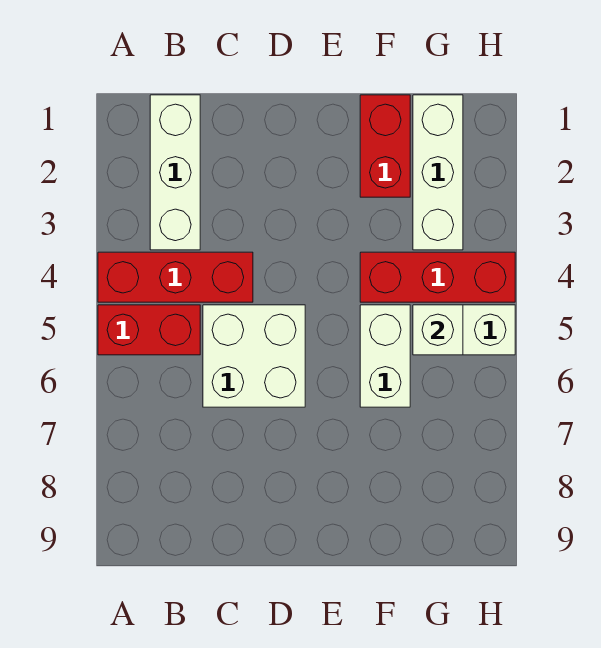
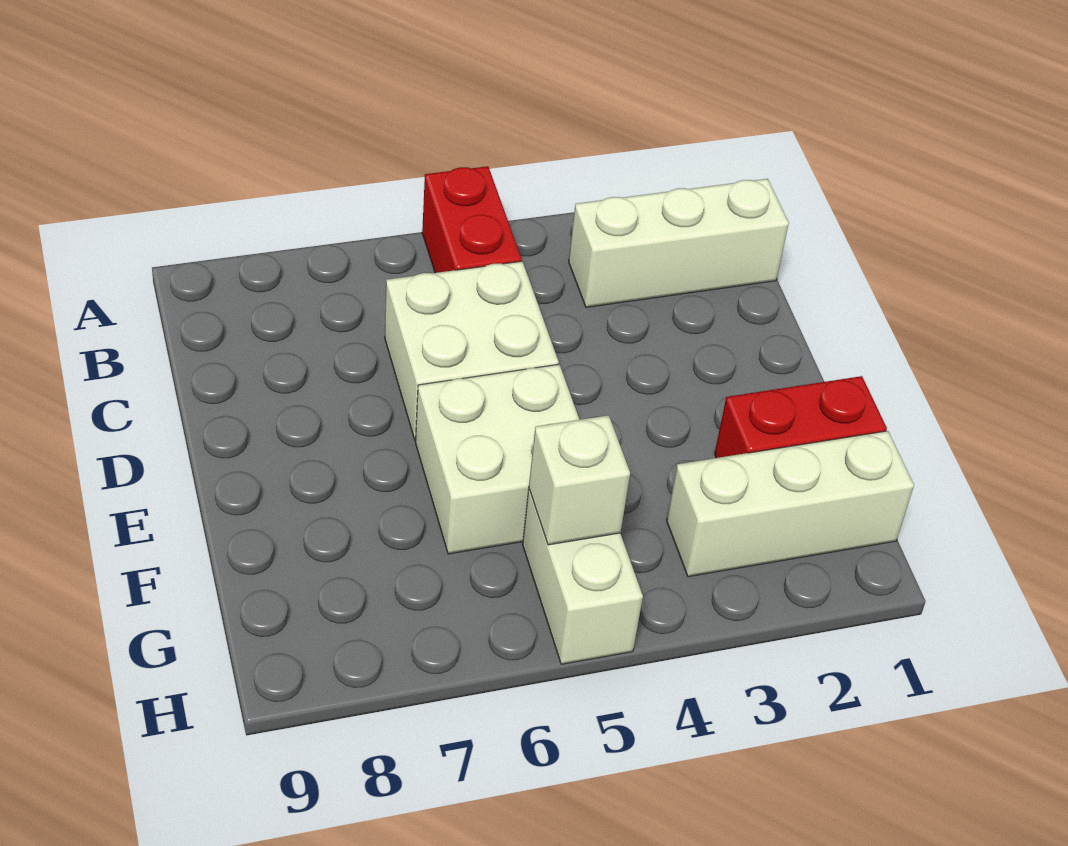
red brick A4:C4 level 1 -> none
red brick F4:H4 level 1 -> none
white brick F5:F6 level 1 -> white brick E5:F6 level 1

